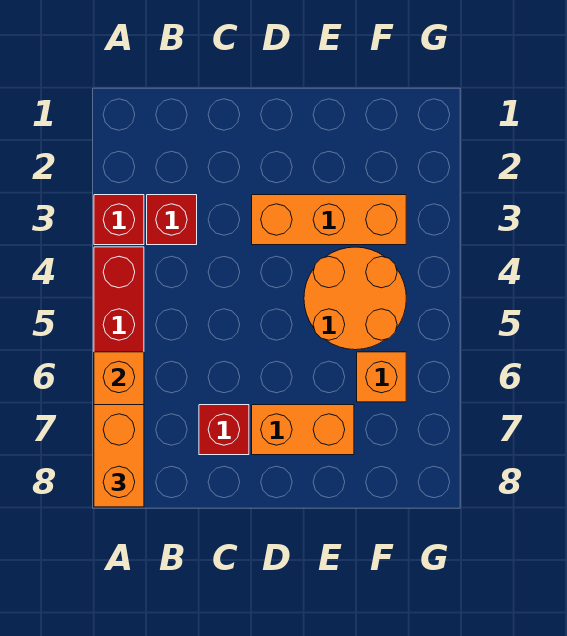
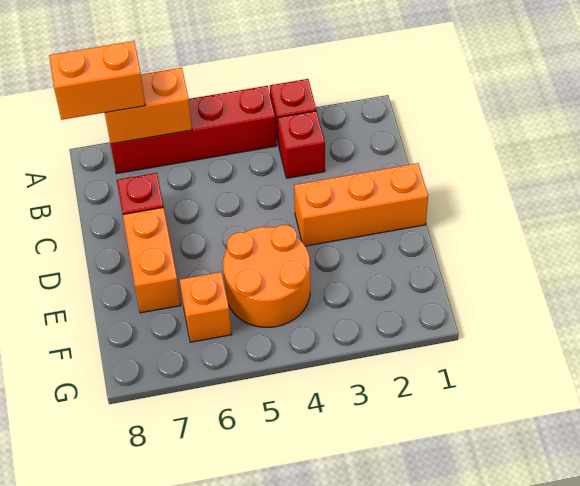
orange brick D3:F3 level 1 -> orange brick D1:D3 level 1

